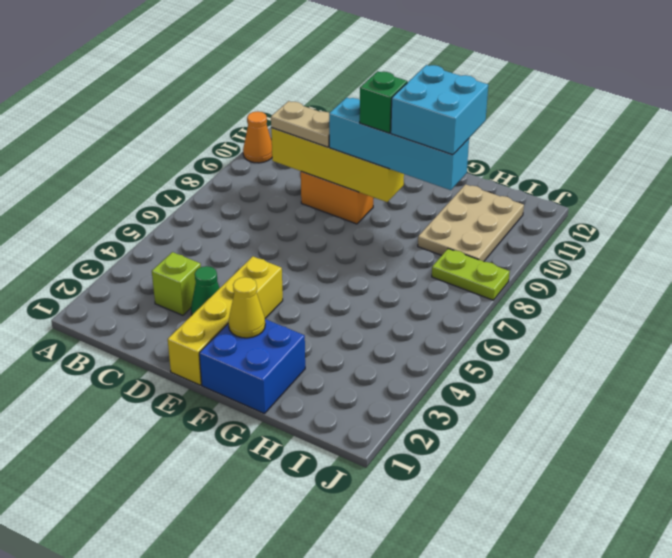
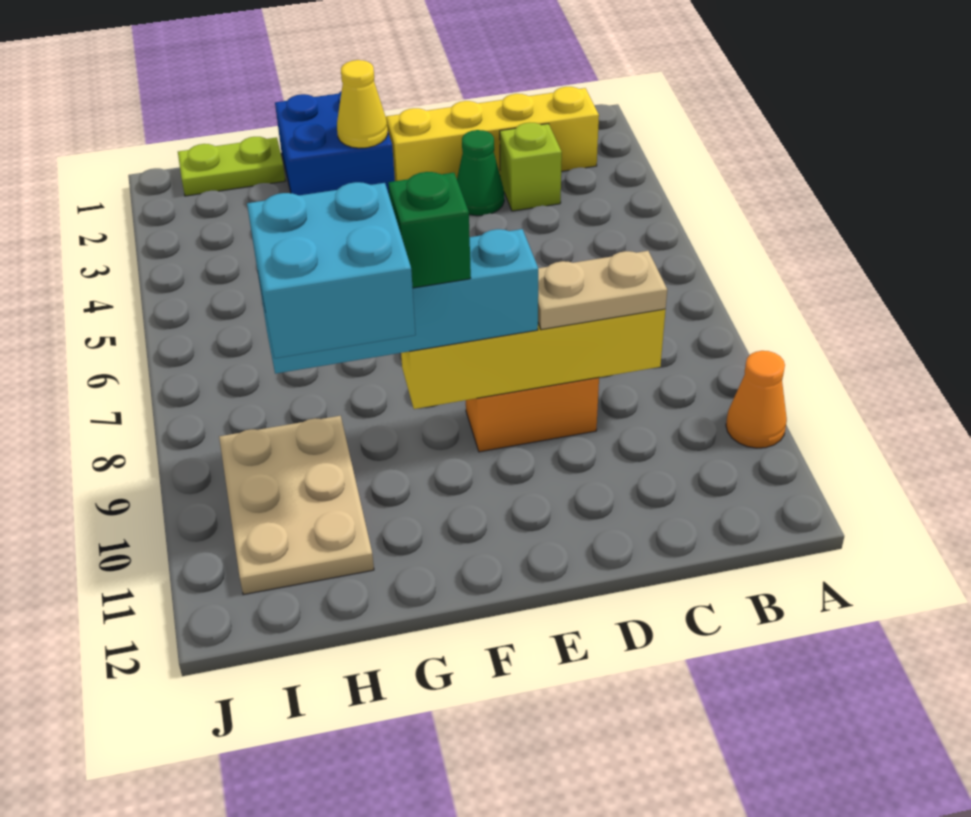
yellow brick E1:E4 level 1 -> yellow brick B2:E2 level 1
lime plate I8:J8 level 1 -> lime plate H1:I1 level 1

